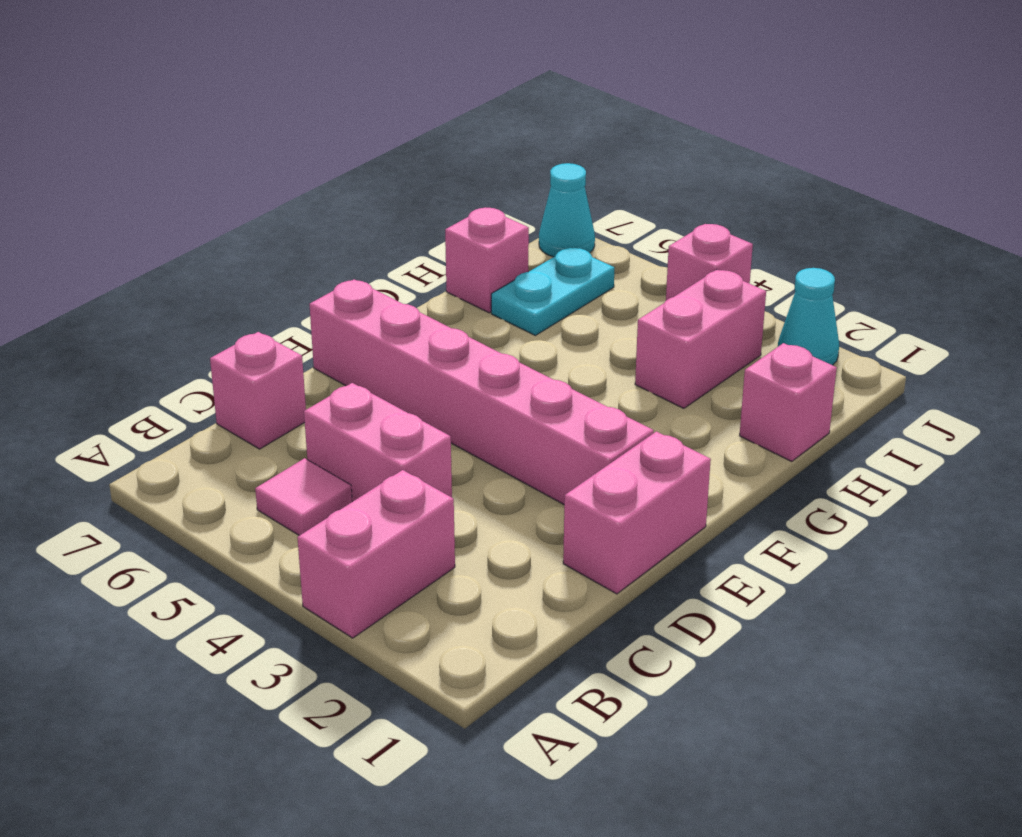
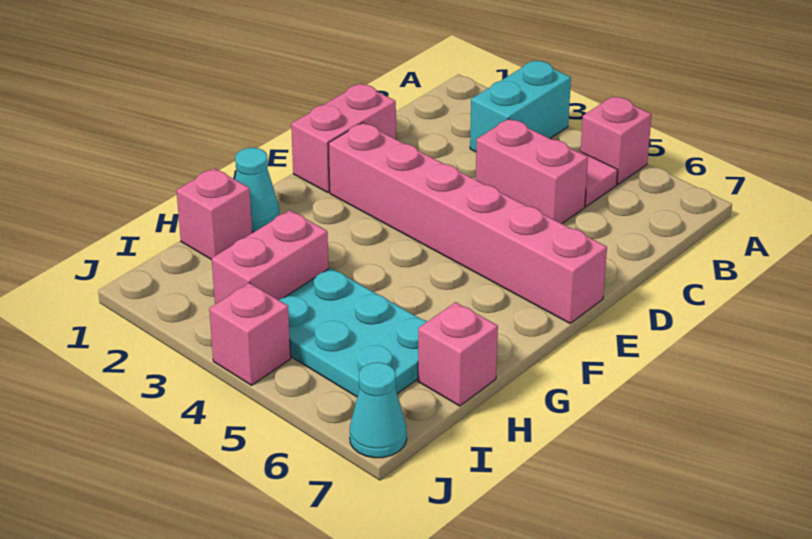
pink brick A3:B3 level 1 -> cyan brick A3:B3 level 1
pink brick C7 level 1 -> pink brick A5 level 1
cyan plate H6:I6 level 1 -> cyan plate H4:I6 level 1
cyan cone J2 level 1 -> cyan cone G1 level 1

